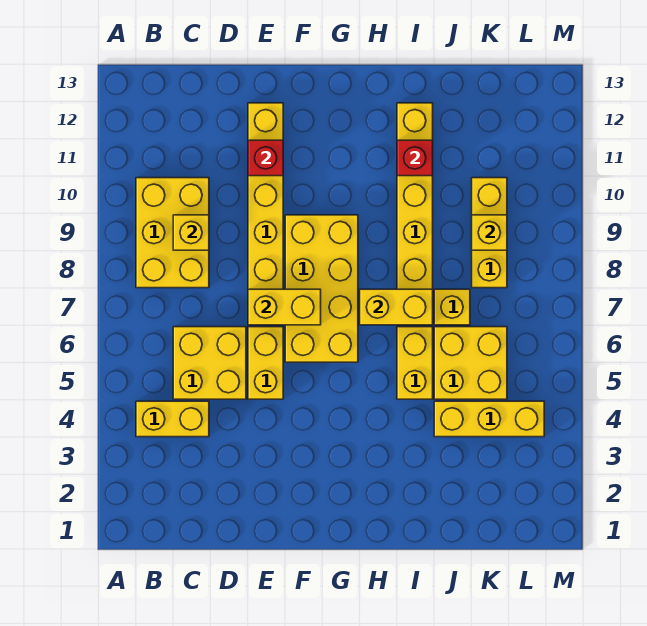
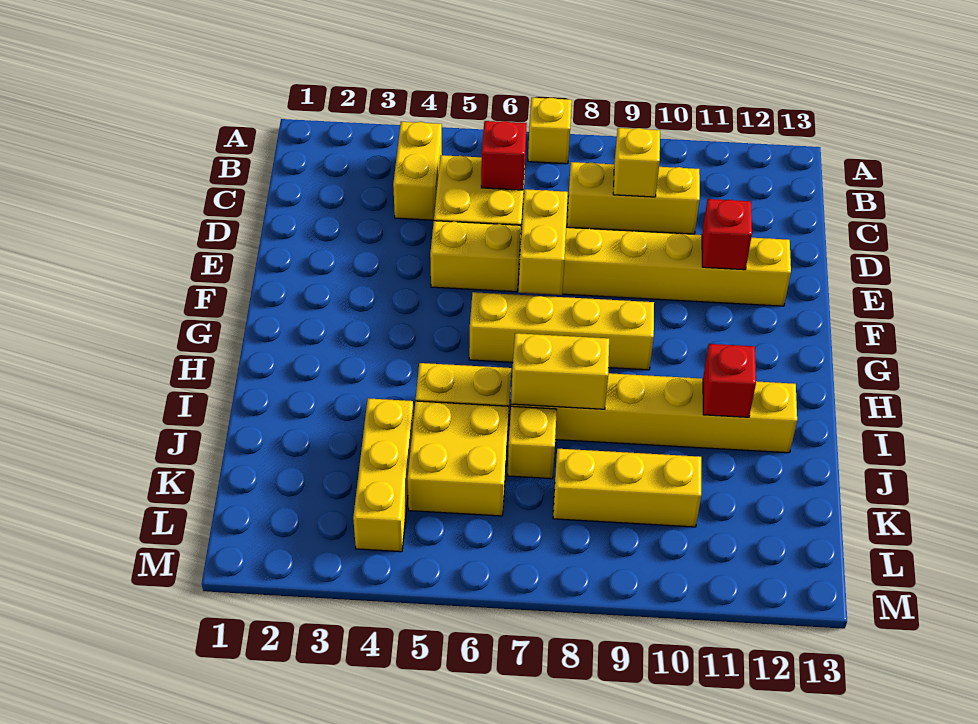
yellow brick B8:C10 level 1 -> yellow brick C8:C10 level 1
none -> red brick C6 level 2
yellow brick F6:G9 level 1 -> yellow brick G6:G9 level 1
yellow brick H7:I7 level 2 -> yellow brick I7:I8 level 2
yellow brick K9 level 2 -> yellow brick A7 level 1

